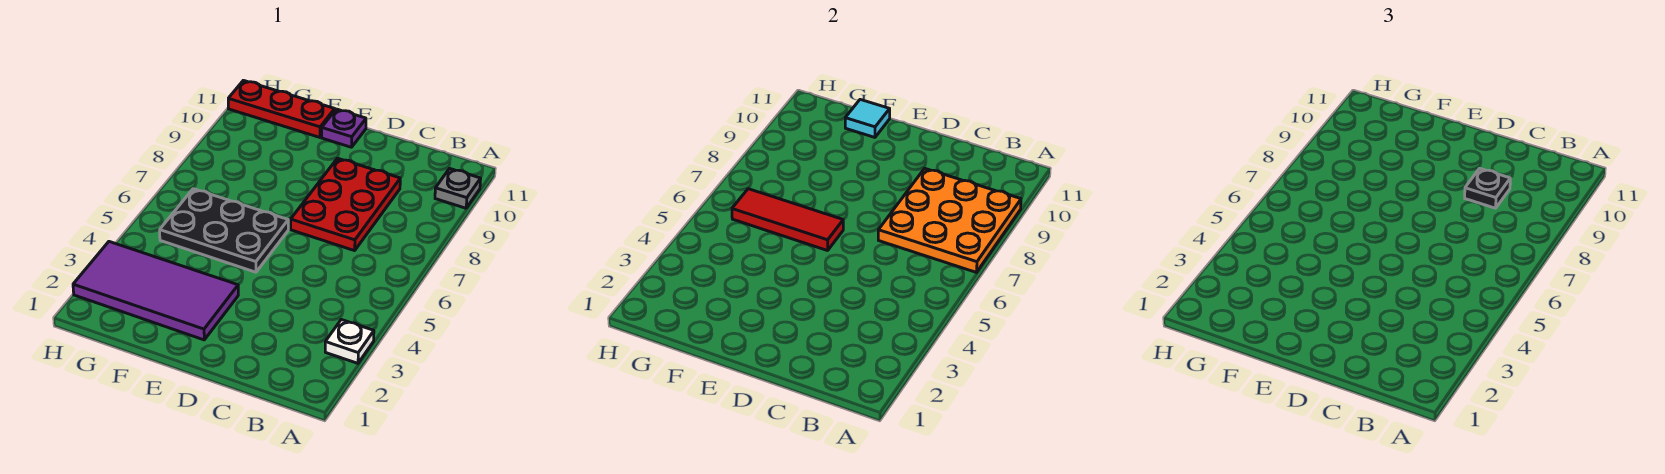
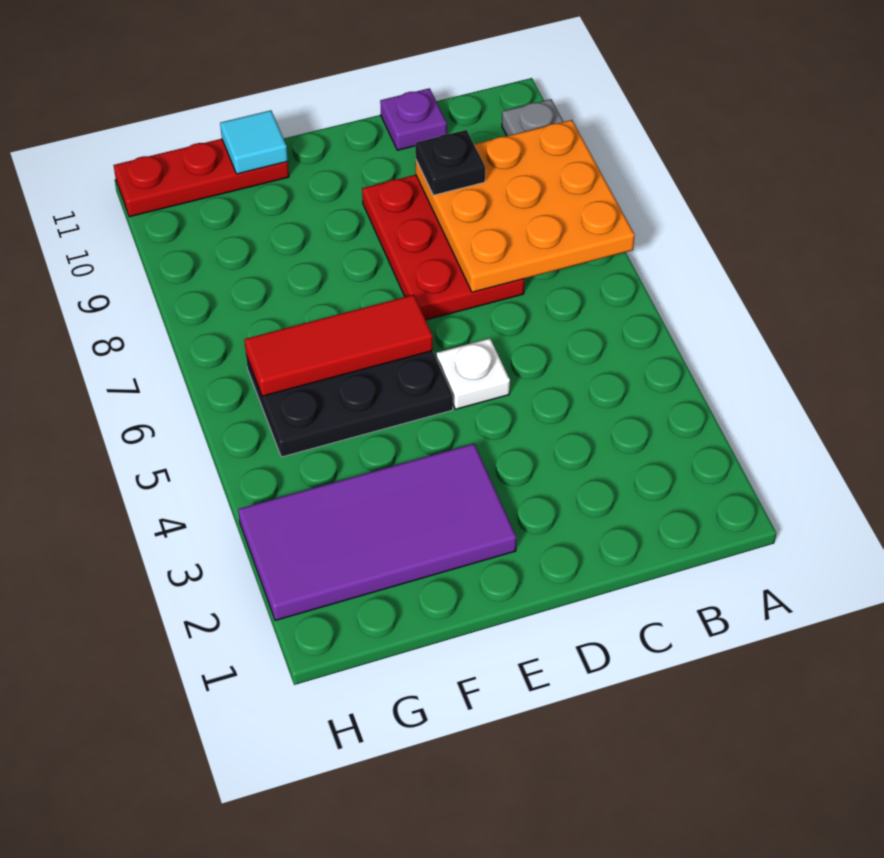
white plate A3 level 1 -> white plate D5 level 1
purple plate E11 level 1 -> purple plate C11 level 1

